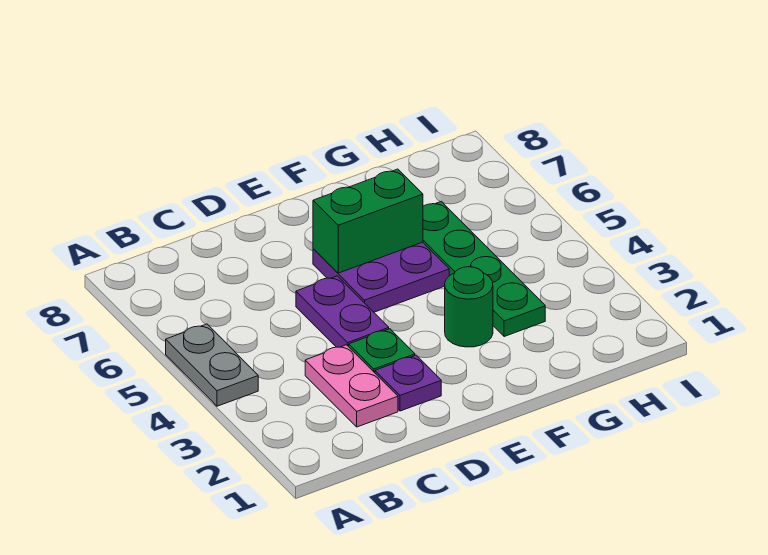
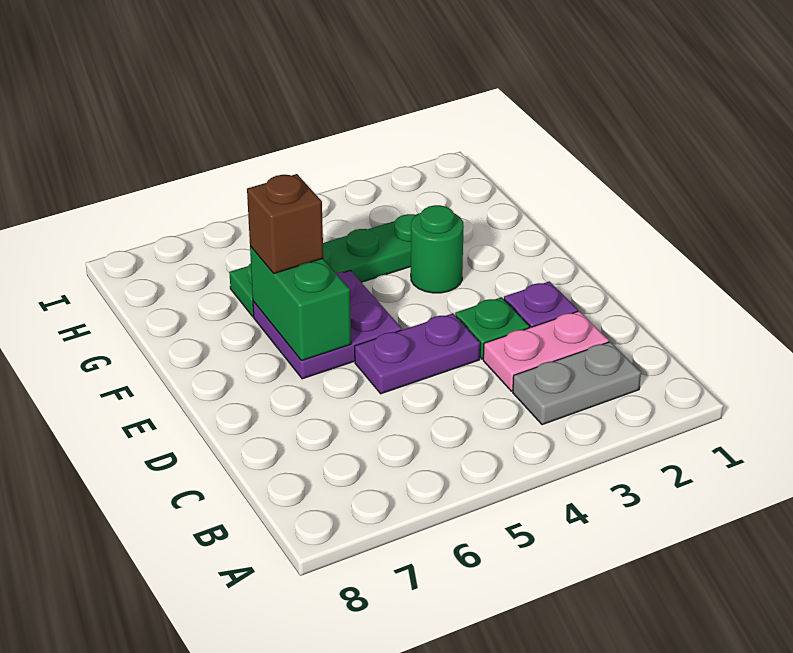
grey plate A4:A5 level 1 -> grey plate B2:B3 level 1
none -> brown brick F6 level 3

